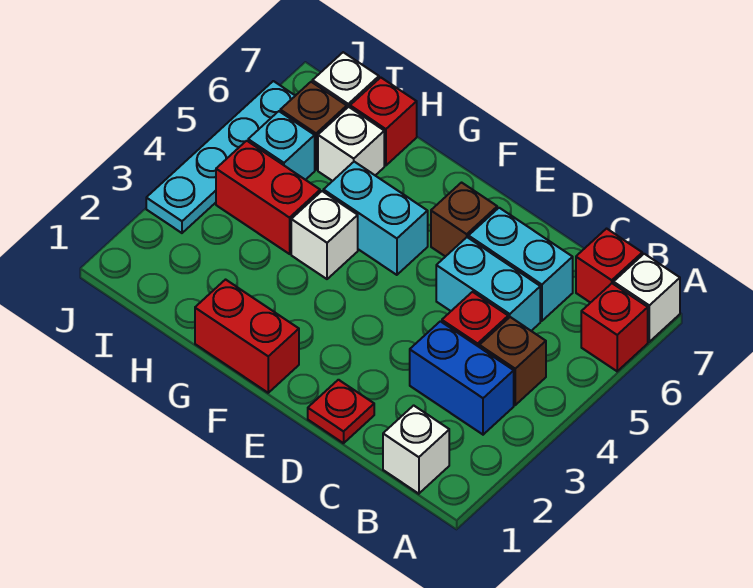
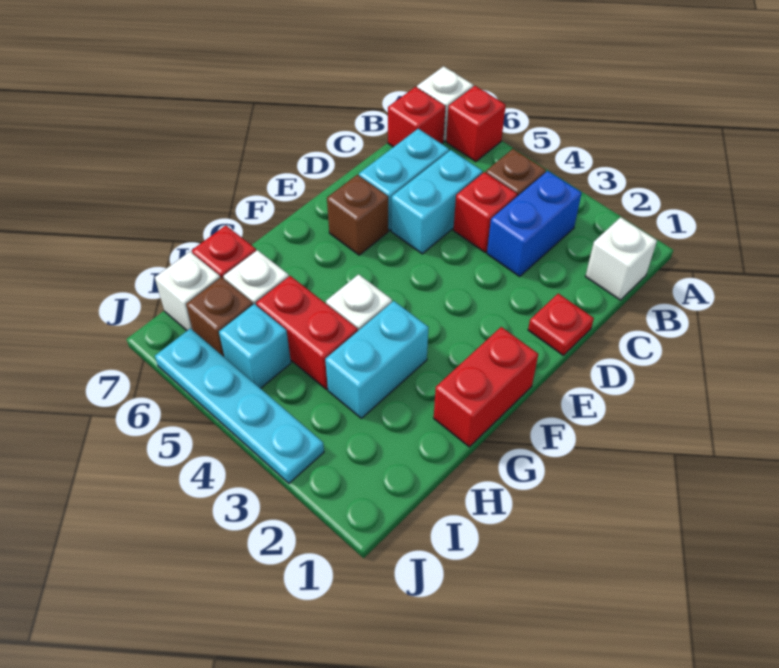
cyan brick F5:G5 level 1 -> cyan brick G3:H3 level 1
red brick H4:I4 level 1 -> red brick H4:H5 level 1

